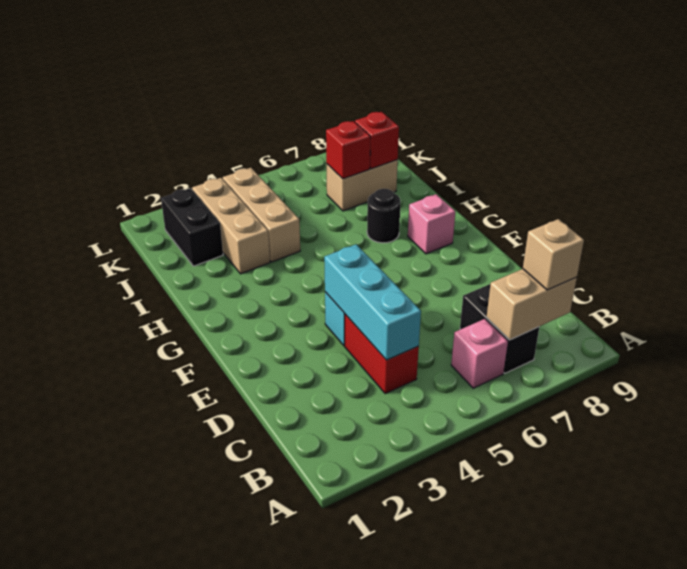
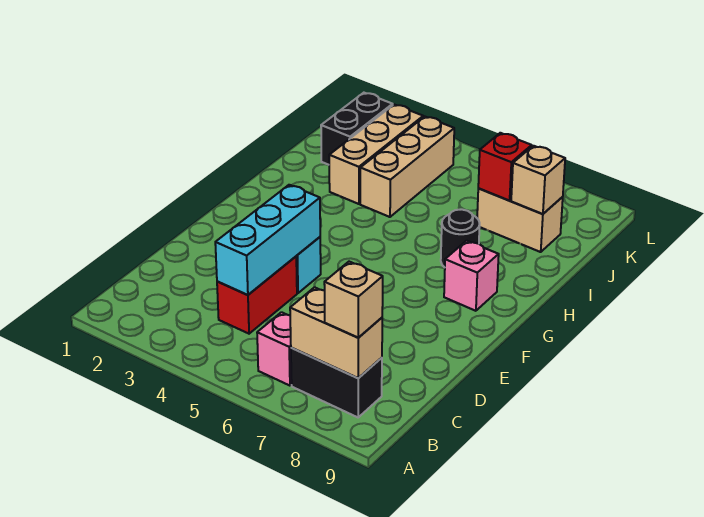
black brick B7:C7 level 1 -> black brick B7:B8 level 1
red brick J8 level 2 -> tan brick J8 level 2

